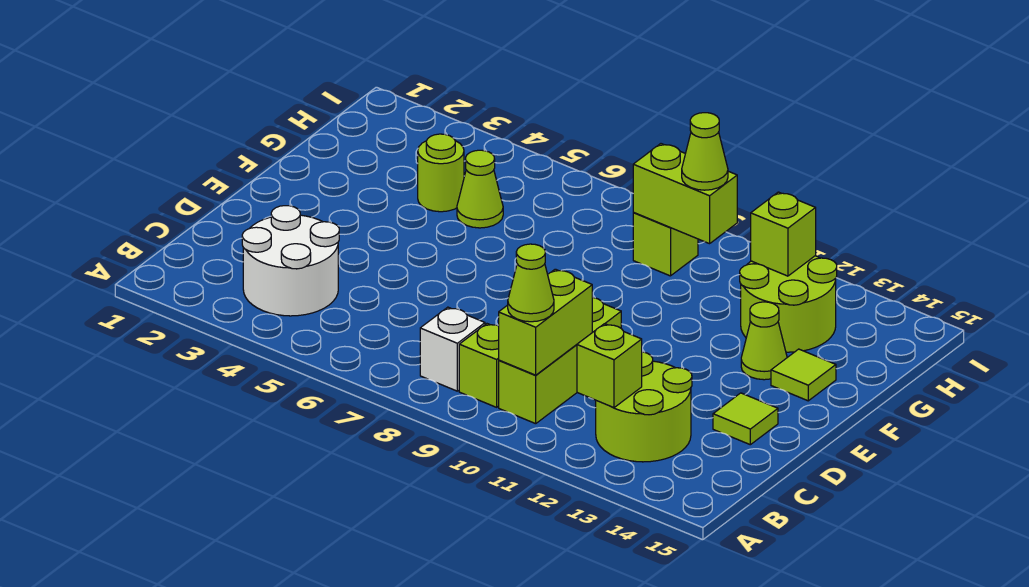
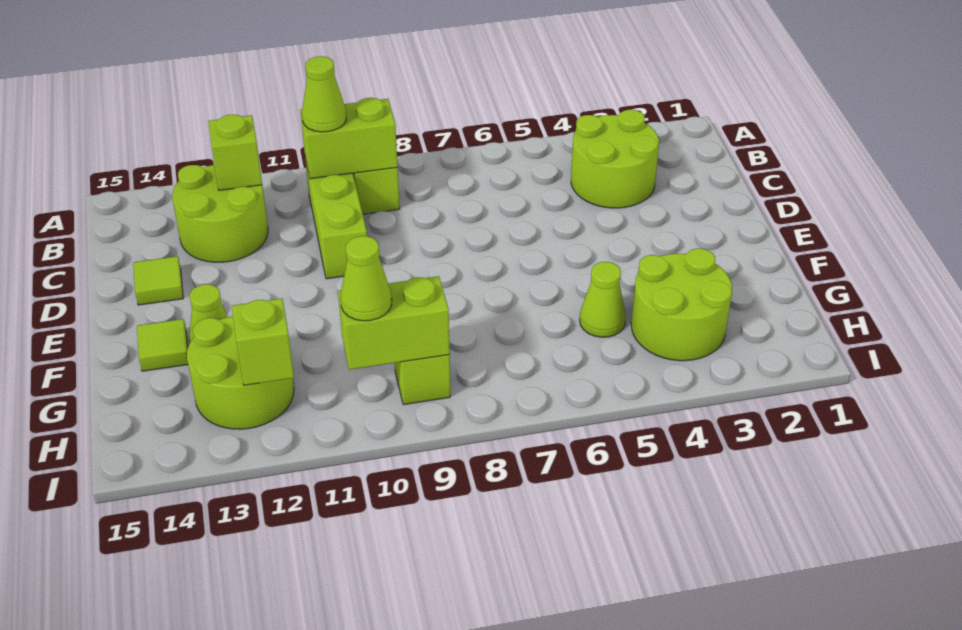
white round brick B3:C4 level 1 -> lime round brick B3:C4 level 1
white brick B8 level 1 -> none
lime brick B10:C10 level 2 -> lime brick B9:B10 level 2
lime round brick G4 level 1 -> lime round brick G3:H4 level 1

